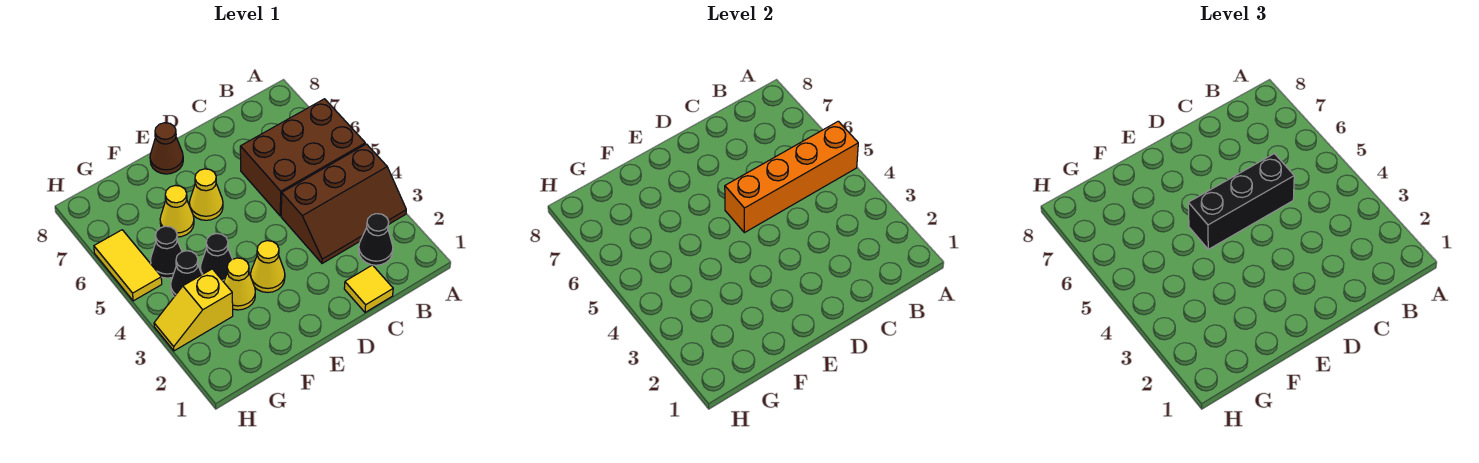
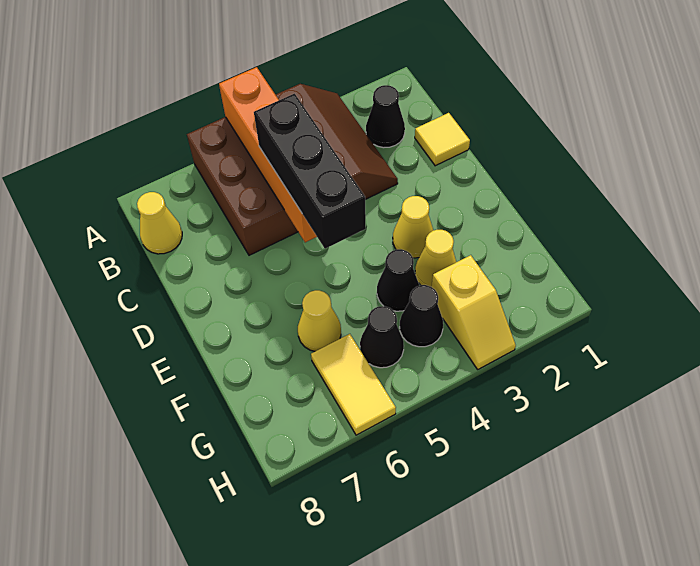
yellow cone E6 level 1 -> yellow cone B8 level 1
brown cone E8 level 1 -> none
yellow tile H5:H6 level 1 -> yellow tile G6:H6 level 1

